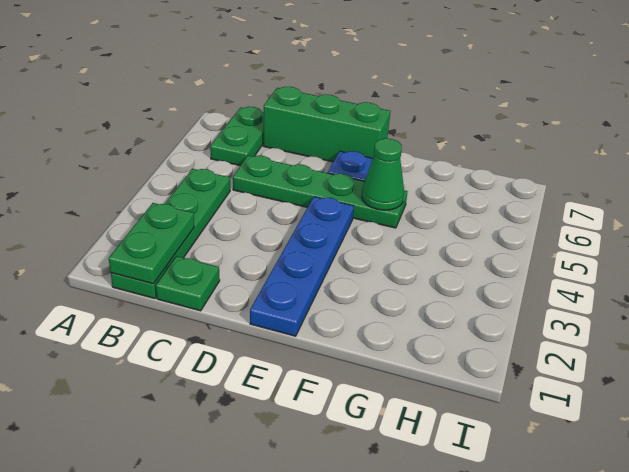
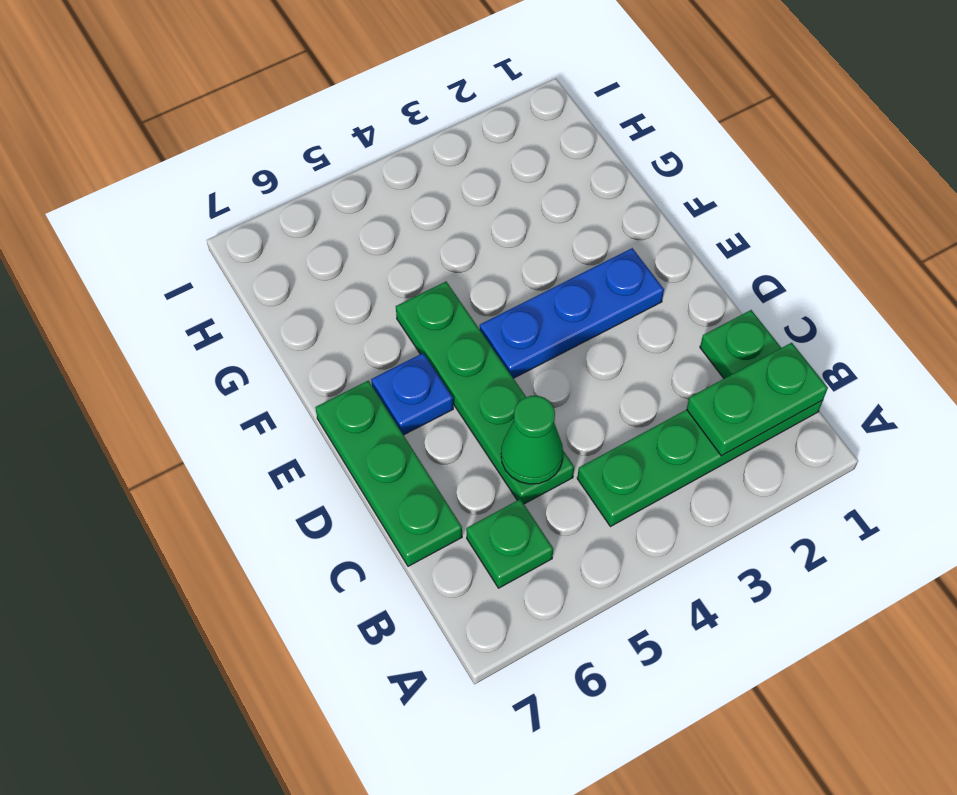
green plate B6:B7 level 1 -> green plate B6 level 1
green brick C7:E7 level 1 -> green plate C7:E7 level 1
blue plate E1:E4 level 1 -> blue plate E2:E4 level 1
green cone F5 level 2 -> green cone C5 level 2

